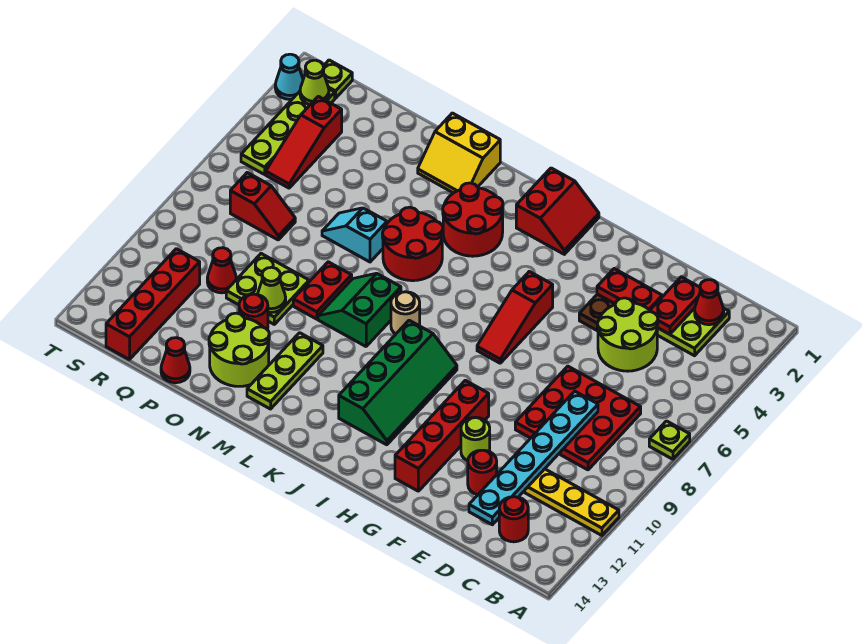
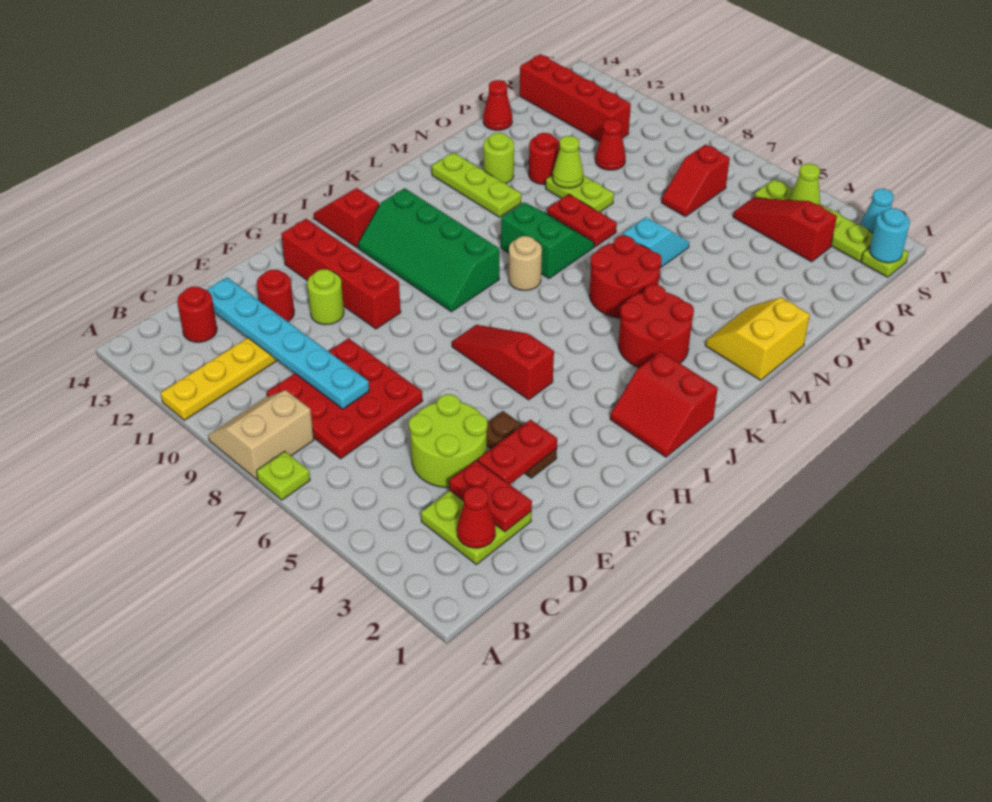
none -> tan slope A8:B9 level 1 top 8
none -> red slope I13:I14 level 1 top 13
lime round brick N12:O13 level 1 -> lime round brick N12 level 1
lime plate O9:P10 level 1 -> lime plate O9:O10 level 1
none -> cyan round brick S1 level 2
lime cone S2 level 2 -> lime cone S4 level 2

